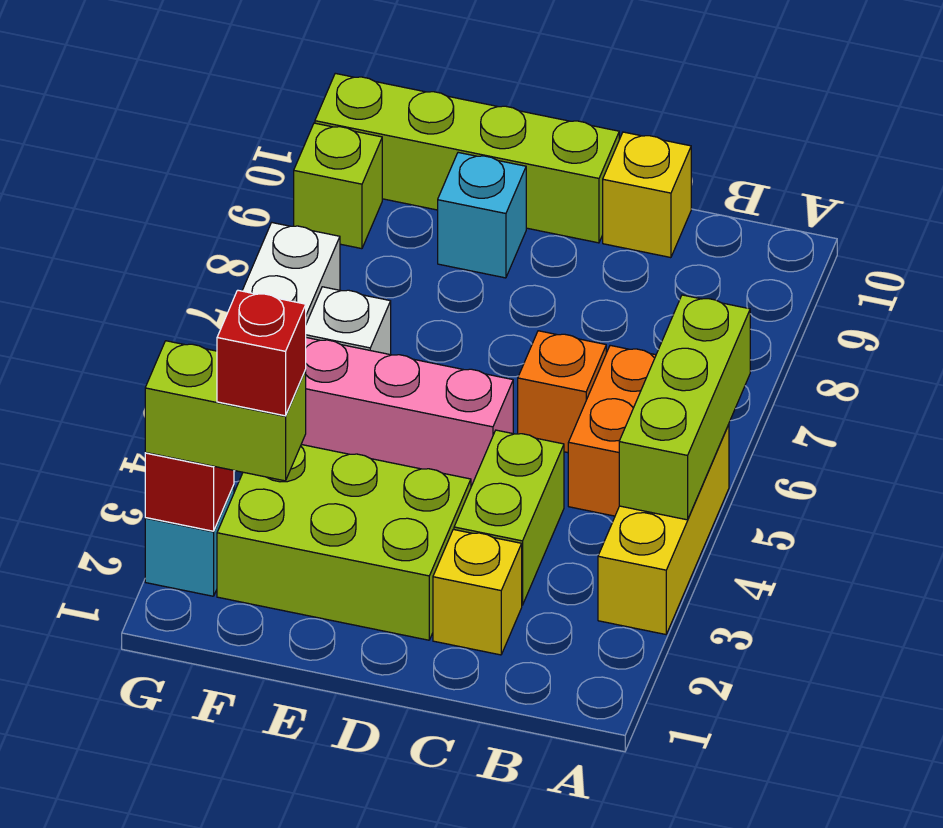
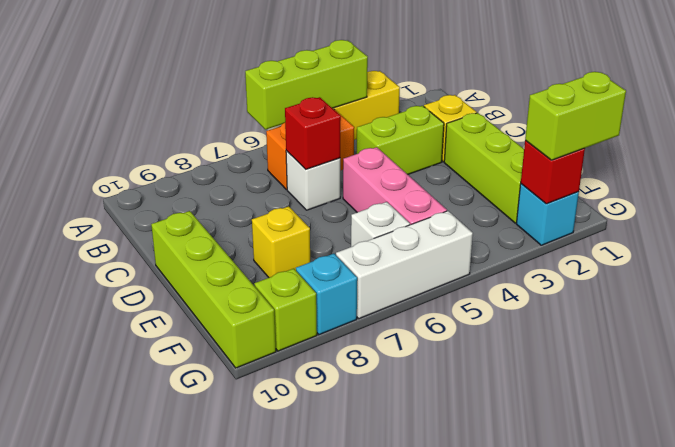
orange brick C6 level 1 -> white brick C6 level 1
yellow brick C10 level 1 -> yellow brick E8 level 1
lime brick D2:F3 level 1 -> lime brick D2:F2 level 1
cyan brick E9 level 1 -> cyan brick G8 level 1
lime brick F2:G2 level 3 -> lime brick G1:G2 level 3
red brick F2 level 4 -> red brick C6 level 2

